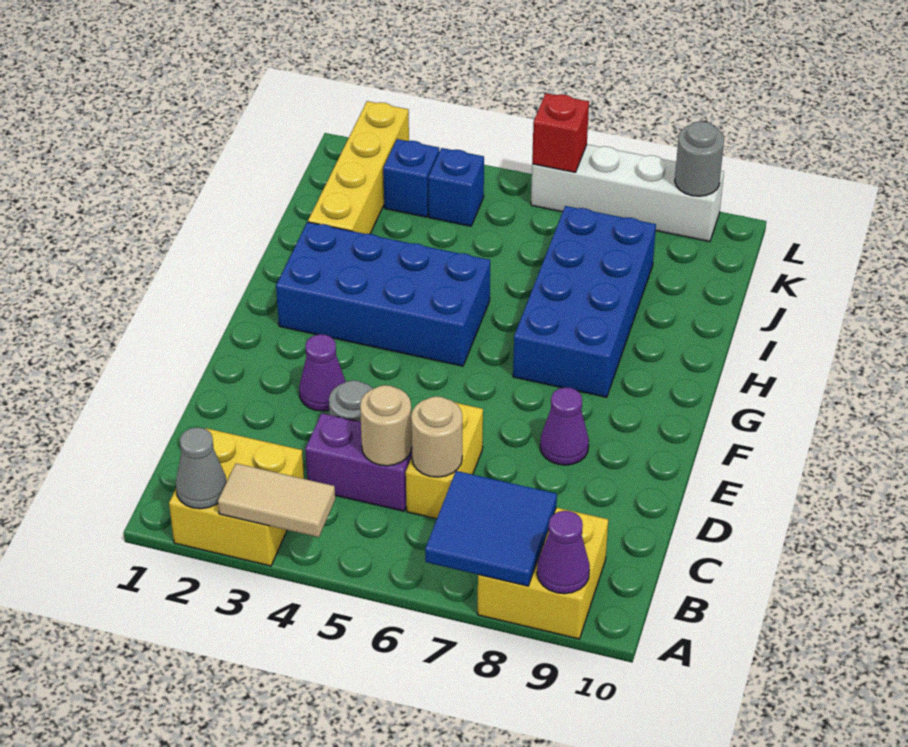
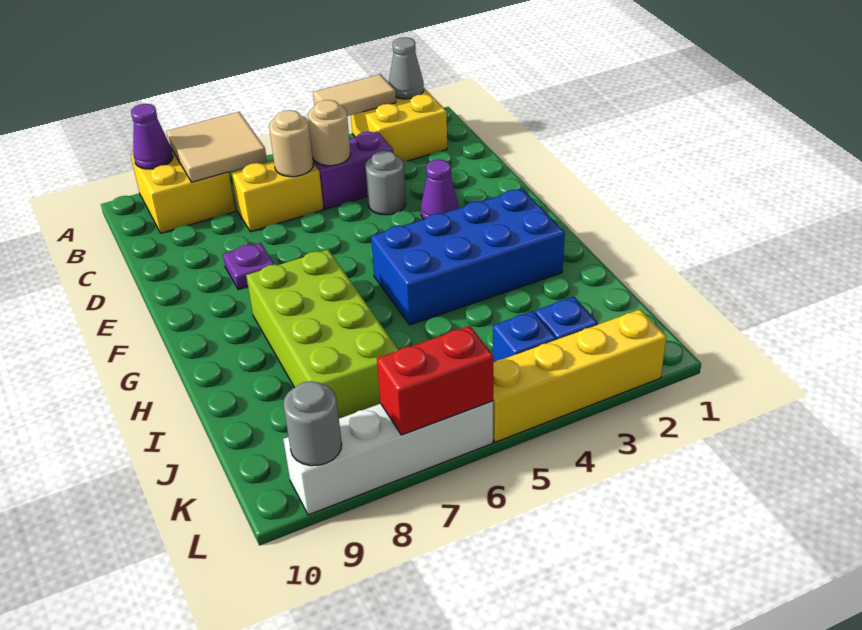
blue tile A7:B8 level 2 -> tan tile A7:B8 level 2
yellow brick C6:D6 level 1 -> yellow brick C6:C7 level 1
purple cone E8 level 1 -> purple plate E8 level 1
blue brick G7:J8 level 1 -> lime brick G7:J8 level 1
yellow brick I2:L2 level 1 -> yellow brick L2:L5 level 1
red brick L6 level 2 -> red brick L6:L7 level 2

